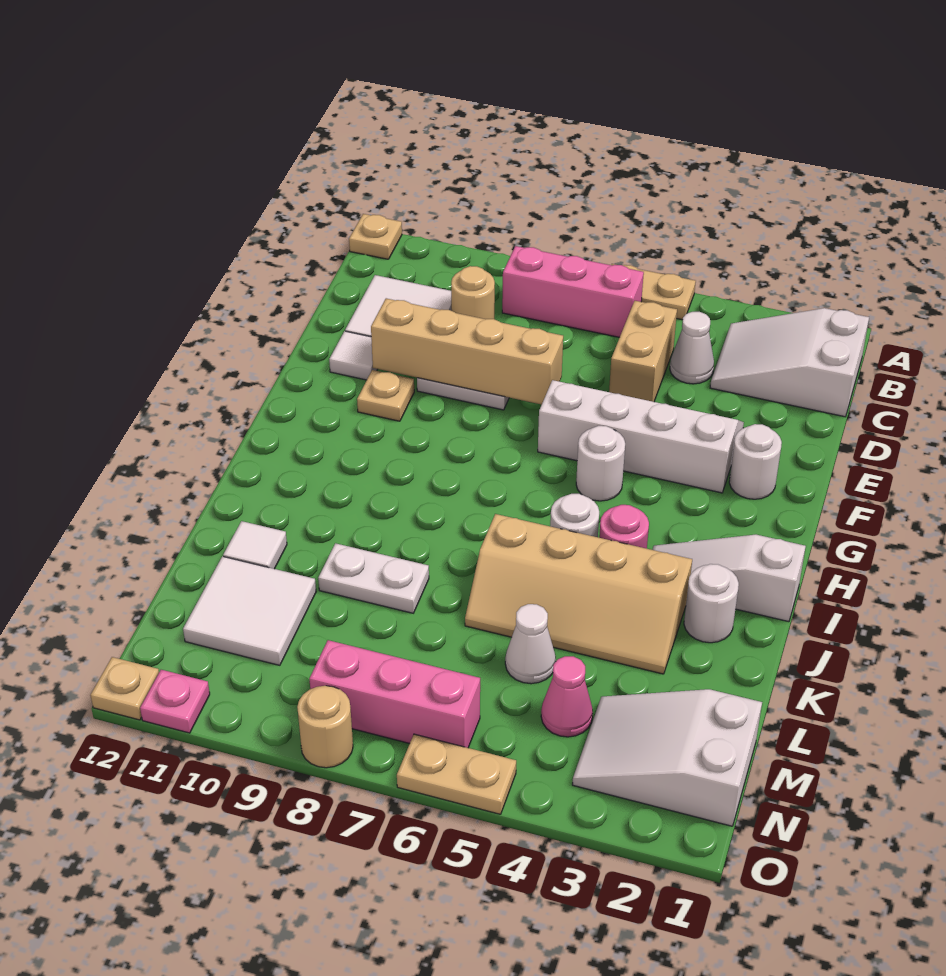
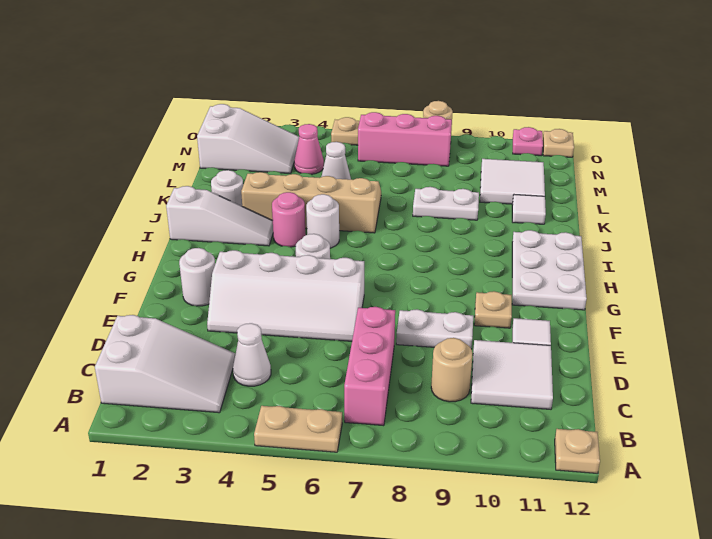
pink brick B6:B8 level 1 -> pink brick B7:D7 level 1
tan brick C5:D5 level 1 -> none
tan brick E7:E10 level 2 -> none
none -> white plate G11:I12 level 1

